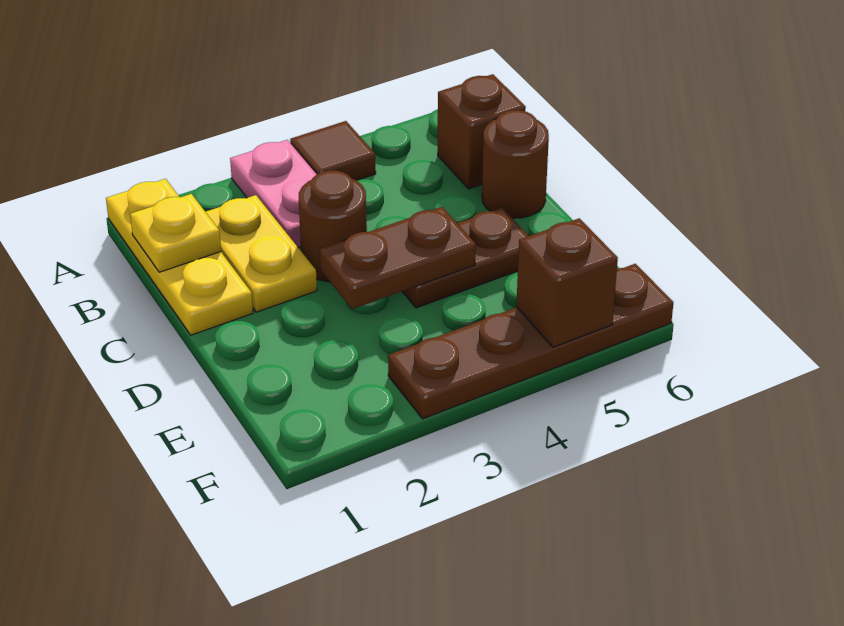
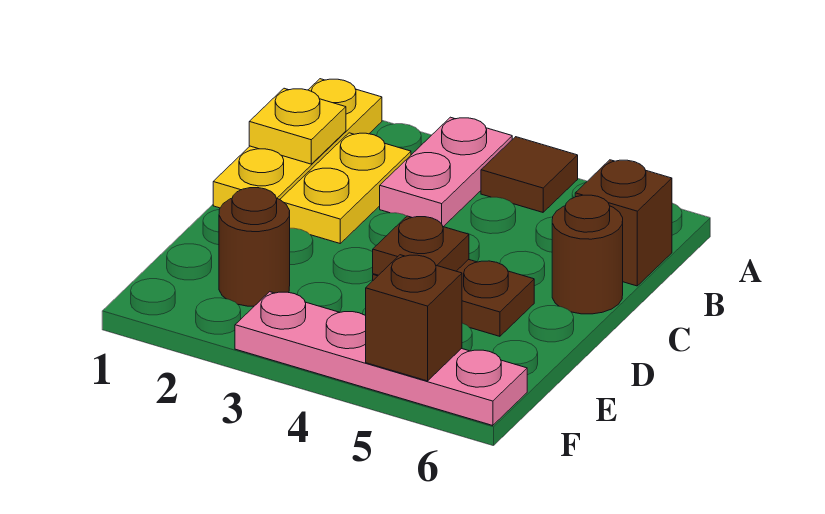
brown round brick C3 level 1 -> brown round brick E2 level 1
brown plate D3:D4 level 2 -> brown plate D4 level 2
brown plate F3:F6 level 1 -> pink plate F3:F6 level 1

